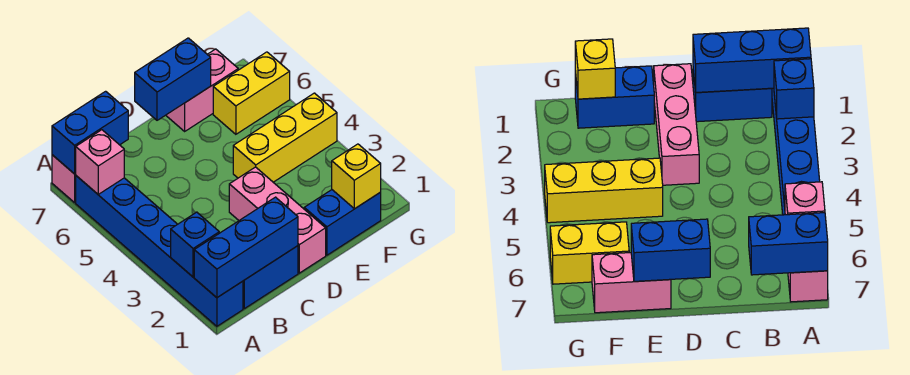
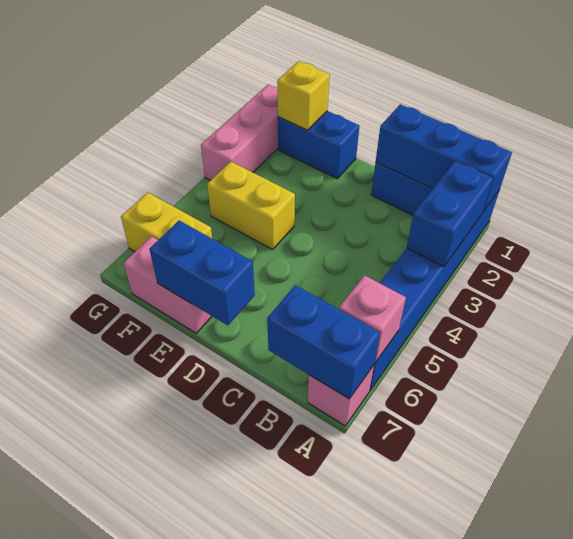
blue brick A2 level 2 -> blue brick A2:A3 level 2
pink brick D1:D3 level 1 -> pink brick G1:G3 level 1
yellow brick E4:G4 level 1 -> yellow brick E4:F4 level 1

